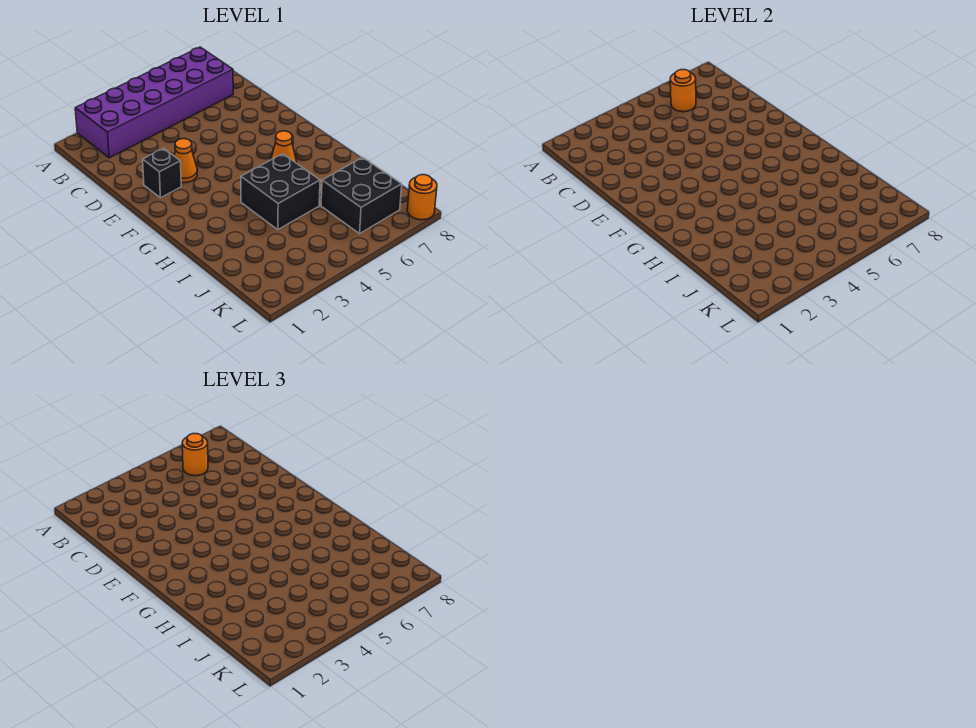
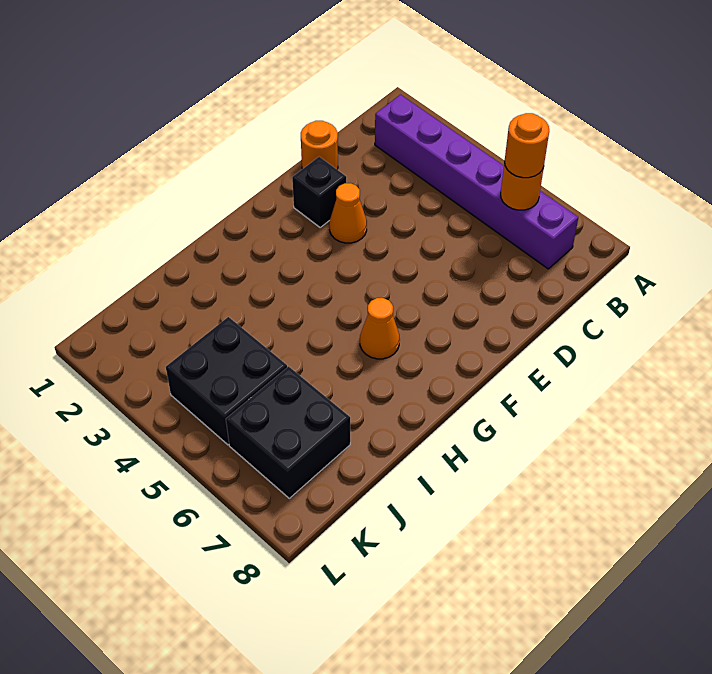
purple brick A2:B7 level 1 -> purple brick B2:B7 level 1
black brick H4:I5 level 1 -> black brick J4:K5 level 1
orange round brick L8 level 1 -> orange round brick D1 level 1

